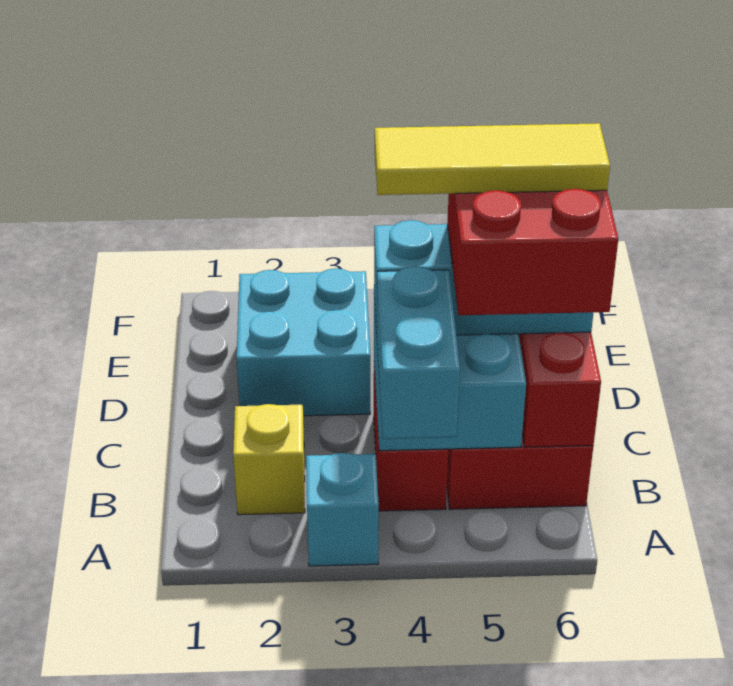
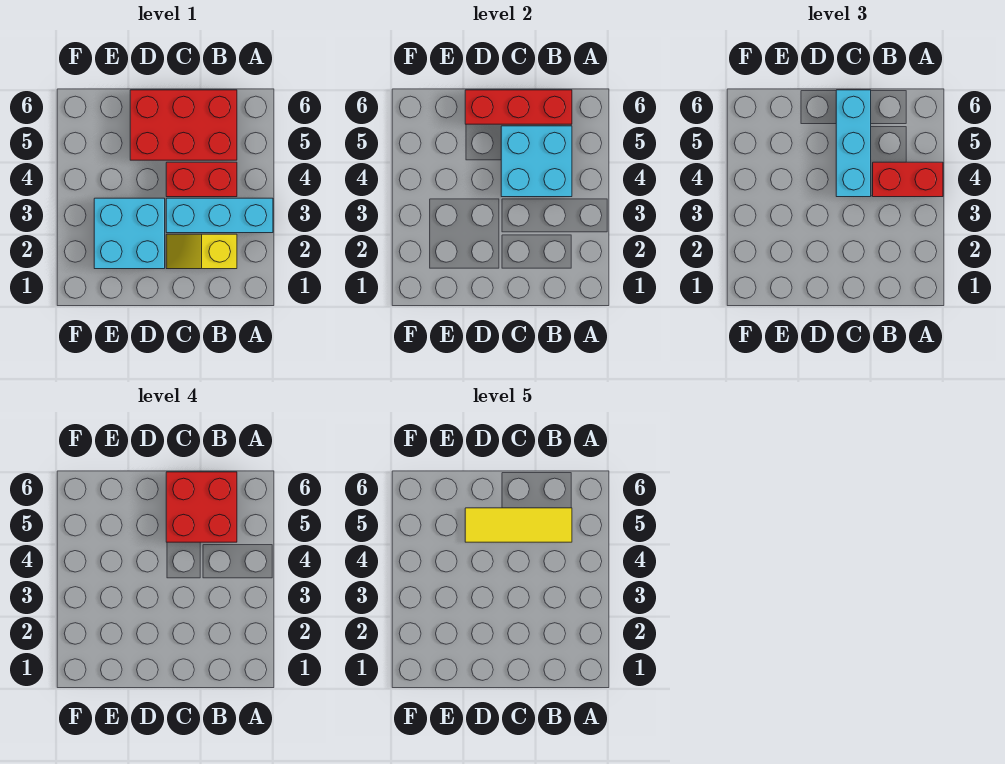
cyan brick A3 level 1 -> cyan brick A3:C3 level 1
cyan brick A4:B4 level 3 -> red brick A4:B4 level 3
yellow tile C4:C6 level 5 -> yellow tile B5:D5 level 5

